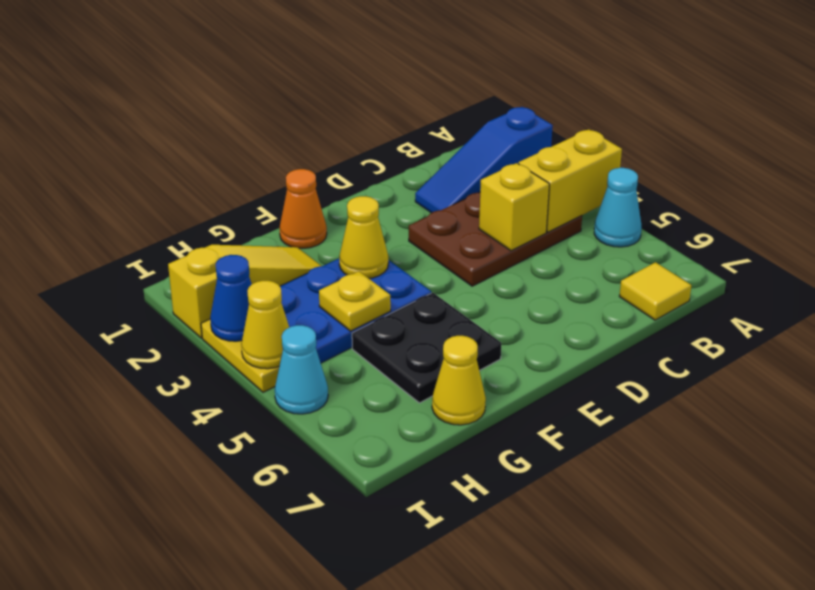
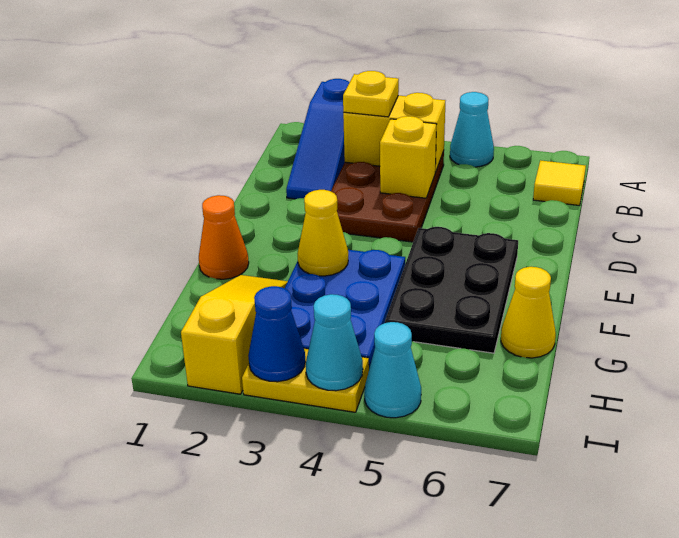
yellow brick A4:B4 level 2 -> yellow brick B3:B4 level 2
black plate F5:G6 level 1 -> black plate E5:G6 level 1
yellow plate G4 level 2 -> yellow plate B3 level 3
yellow cone I4 level 2 -> cyan cone I4 level 2

